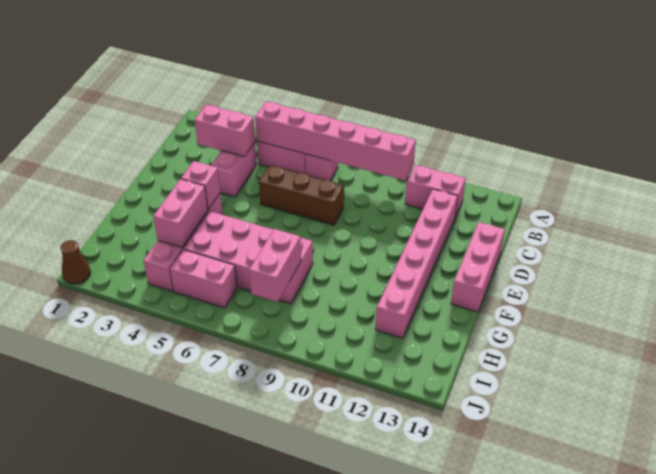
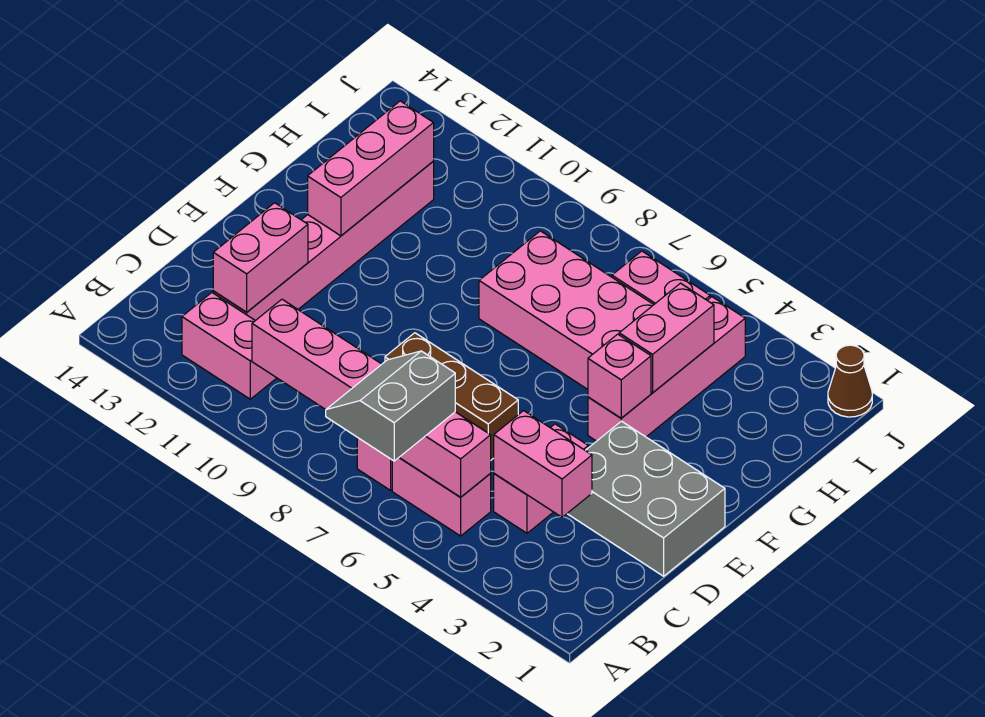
none -> grey slope A6:B7 level 3 top 6
none -> grey brick D1:E3 level 1
pink brick D14:F14 level 1 -> pink brick F12:H12 level 2
pink brick H8:I8 level 2 -> pink brick C12:D12 level 2

